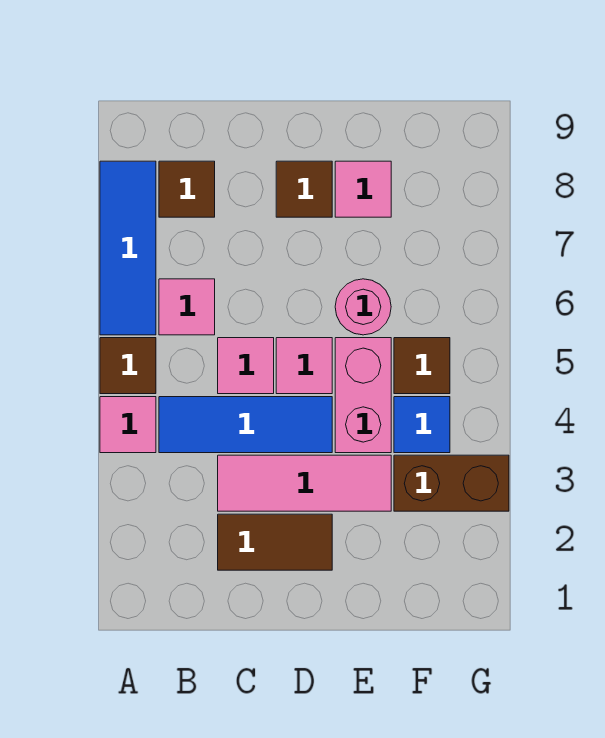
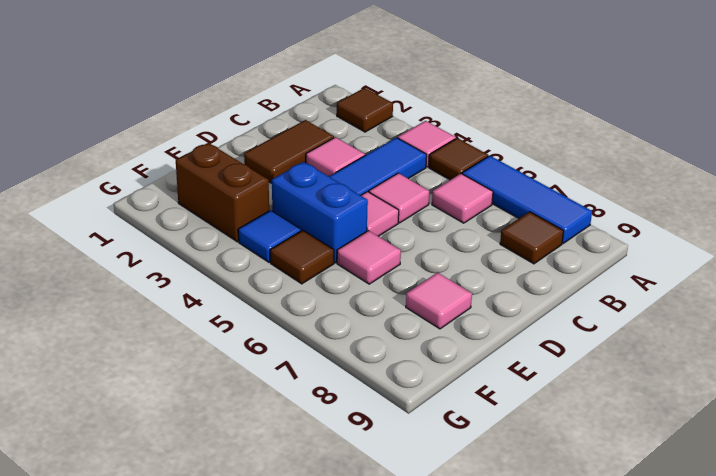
pink tile C3:E3 level 1 -> pink tile C3 level 1
brown tile D8 level 1 -> brown tile A2 level 1
pink brick E4:E5 level 1 -> blue brick E4:E5 level 1
pink round brick E6 level 1 -> pink tile E6 level 1
brown brick F3:G3 level 1 -> brown brick F2:F3 level 1

